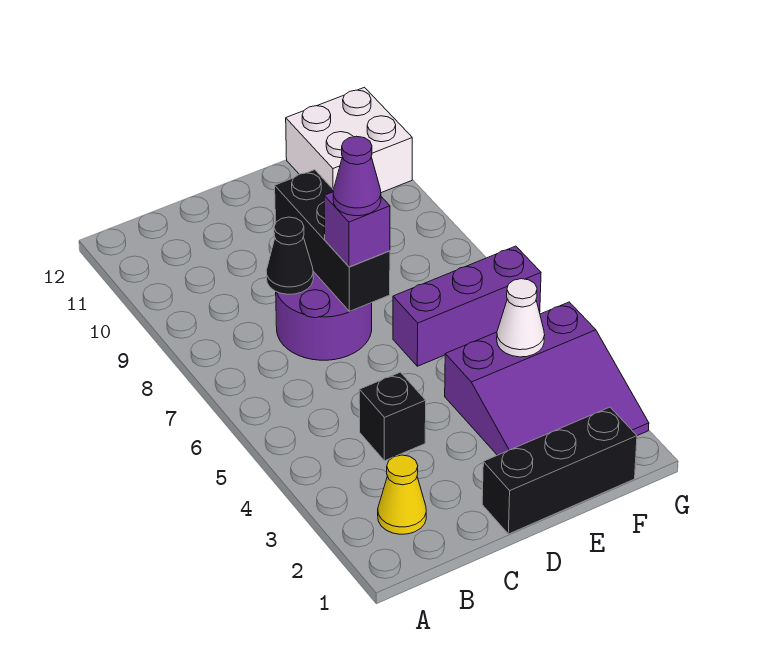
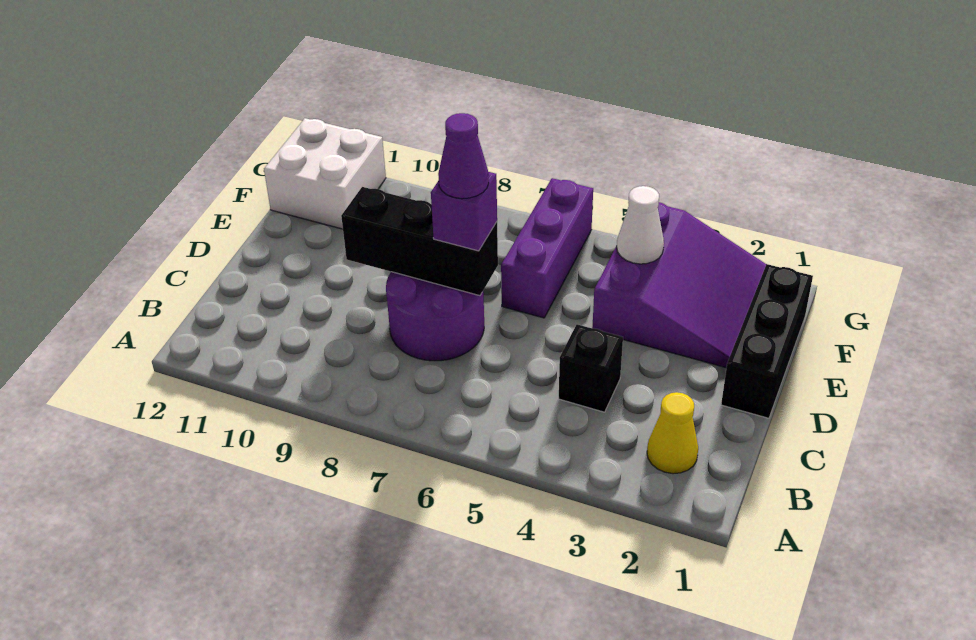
black cone C8 level 2 -> none

